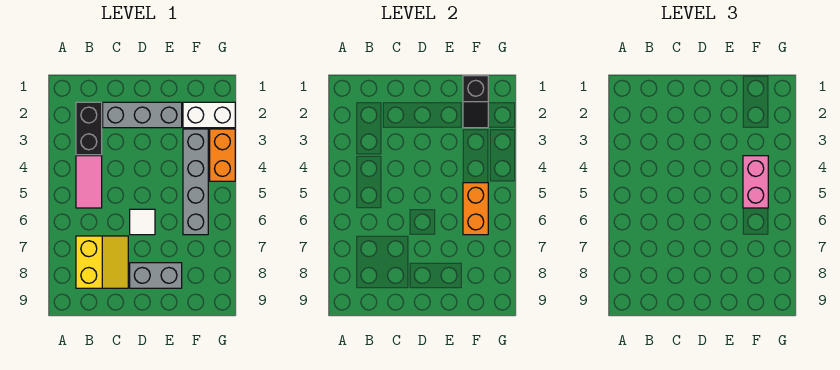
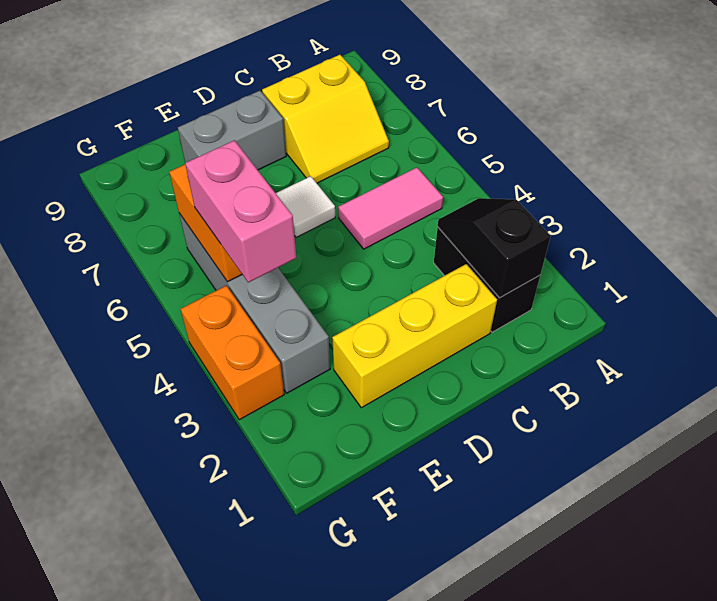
pink tile B4:B5 level 1 -> pink tile B5:C5 level 1
yellow slope B7:C8 level 1 top B -> yellow slope B7:C8 level 1 top 8
grey brick C2:E2 level 1 -> yellow brick C2:E2 level 1
black slope F1:F2 level 2 top 1 -> black slope B2:B3 level 2 top 2
white brick F2:G2 level 1 -> none

